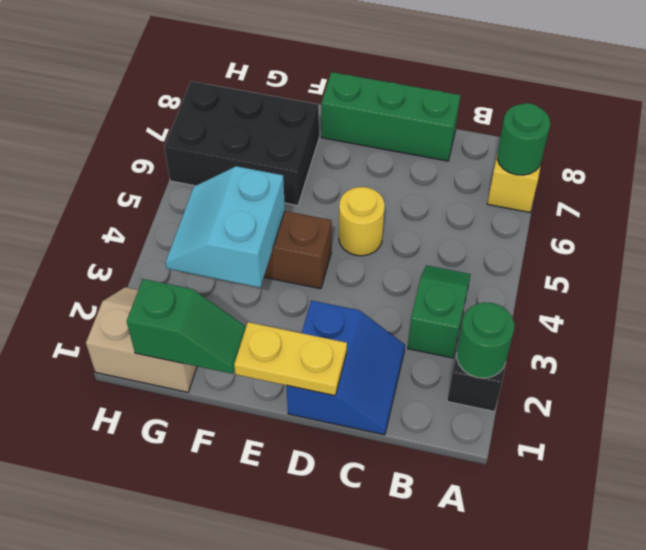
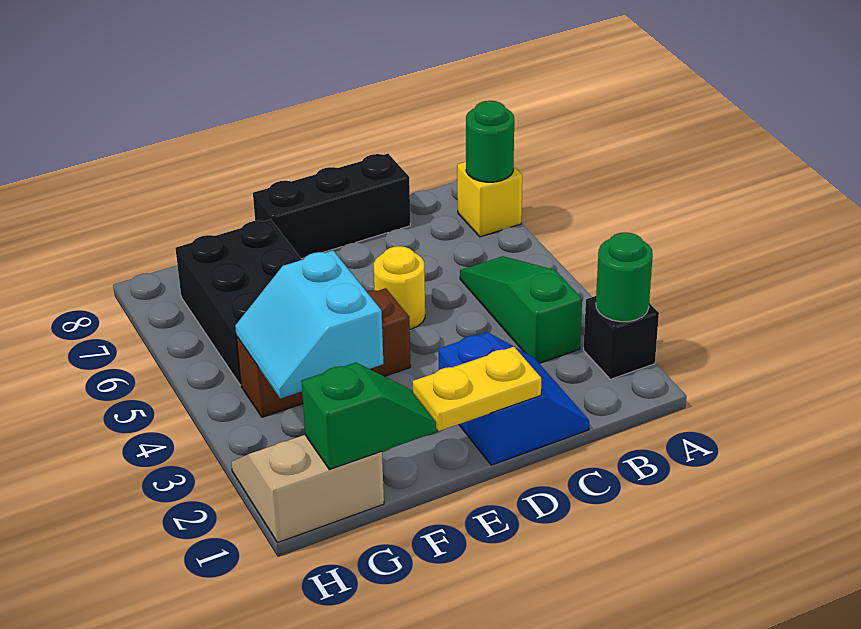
green slope B3:B4 level 1 top 3 -> green slope B3:B5 level 1 top 3
green brick C8:E8 level 1 -> black brick C8:E8 level 1
black brick F6:H7 level 1 -> black brick F5:G7 level 1

